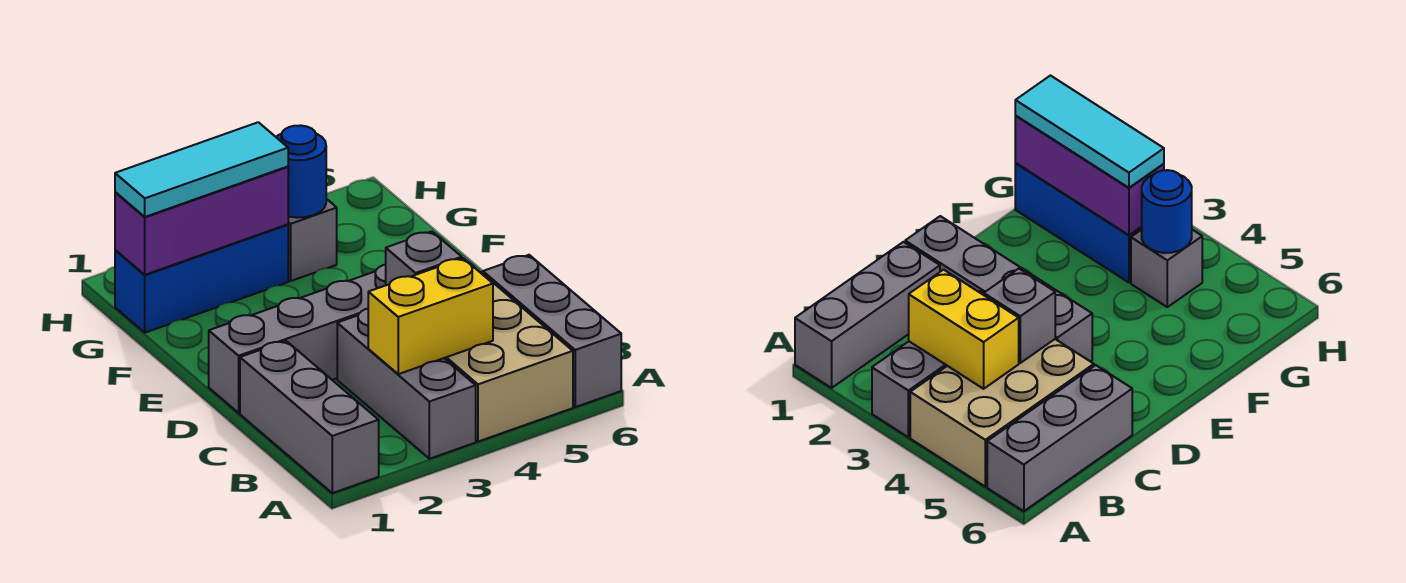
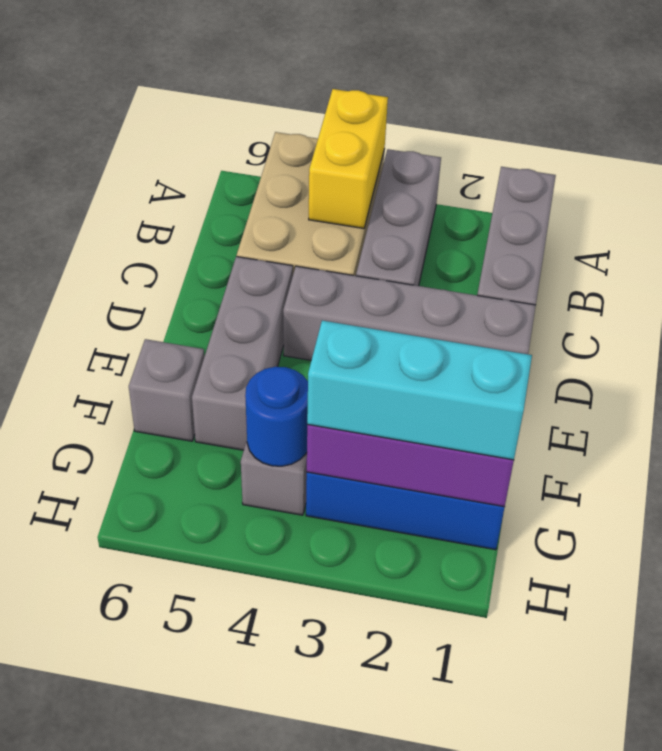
grey brick A6:C6 level 1 -> grey brick D5:F5 level 1
yellow brick B3:B4 level 2 -> yellow brick A4:B4 level 2
grey brick C4 level 2 -> grey brick F6 level 1
cyan tile G1:G3 level 3 -> cyan brick G1:G3 level 3

